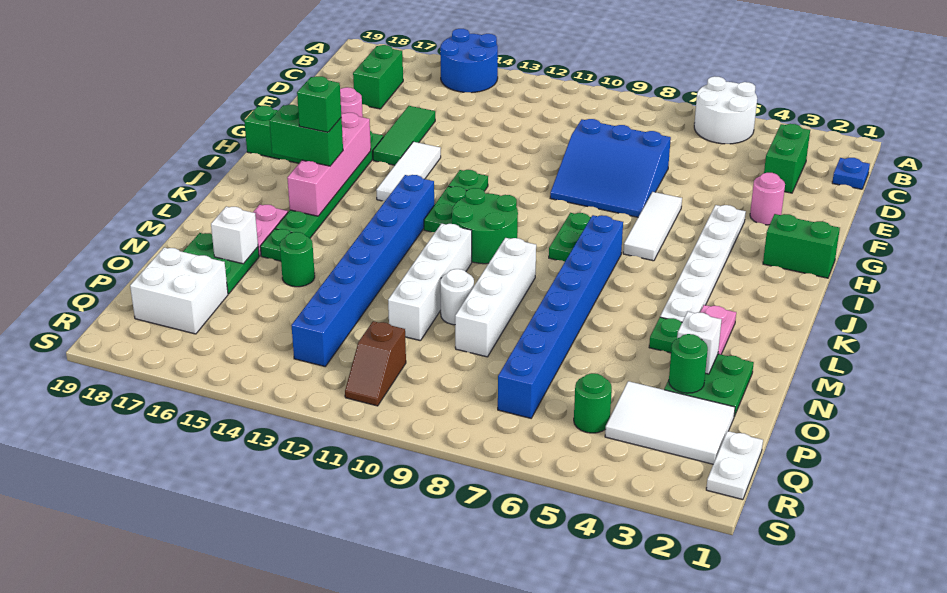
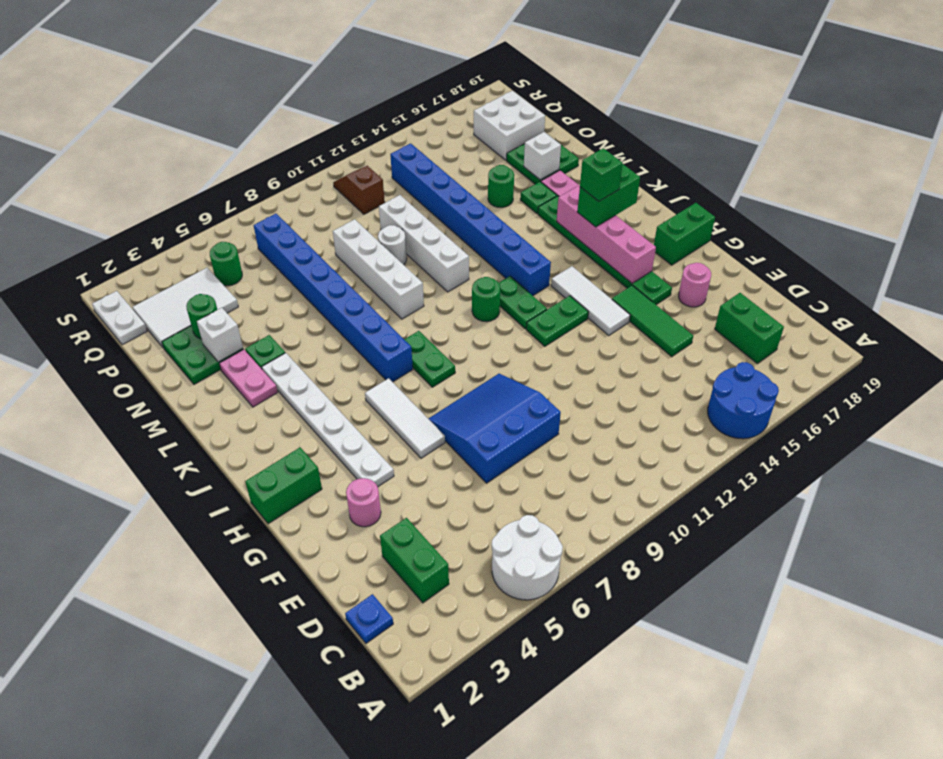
green plate H12 level 1 -> green plate H12:H13 level 1
green round brick J10:K11 level 1 -> green round brick J11 level 1

